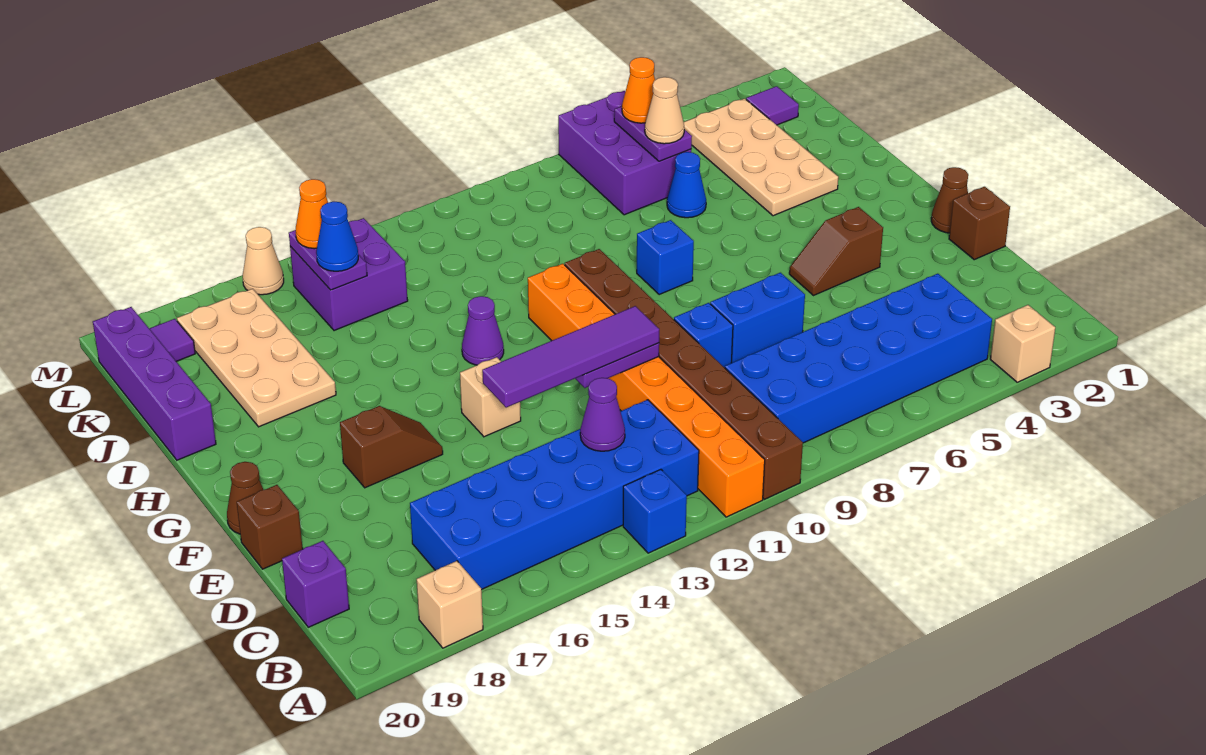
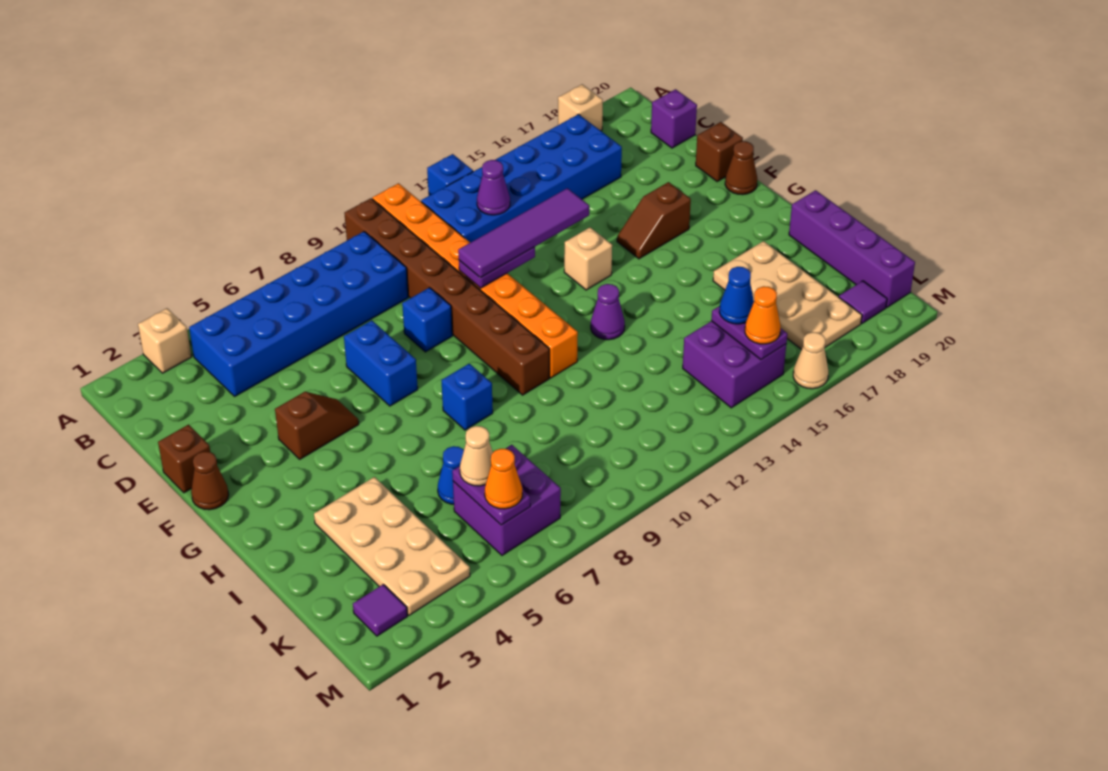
blue brick E7:E8 level 1 -> blue brick E7:F7 level 1
purple brick K6:M7 level 1 -> purple brick K6:L7 level 1

